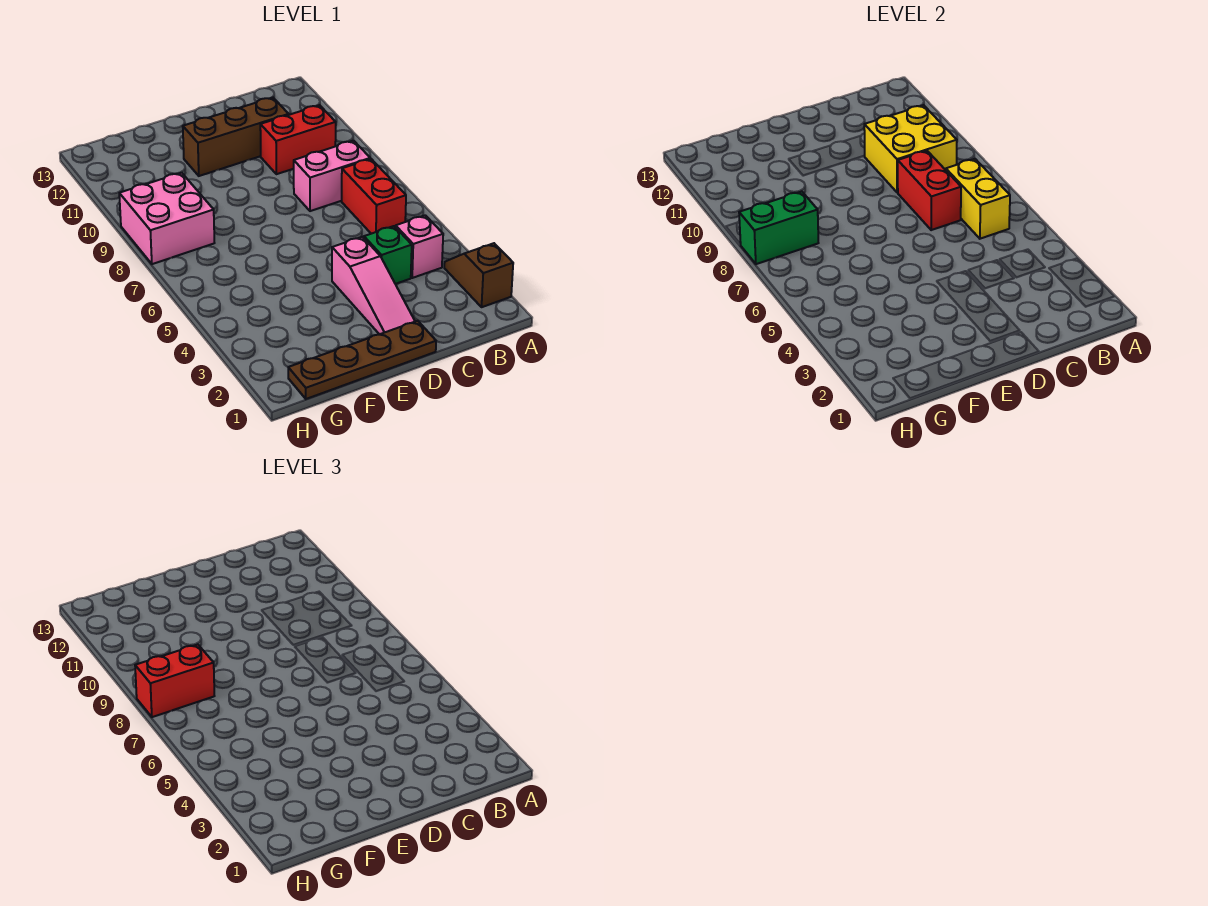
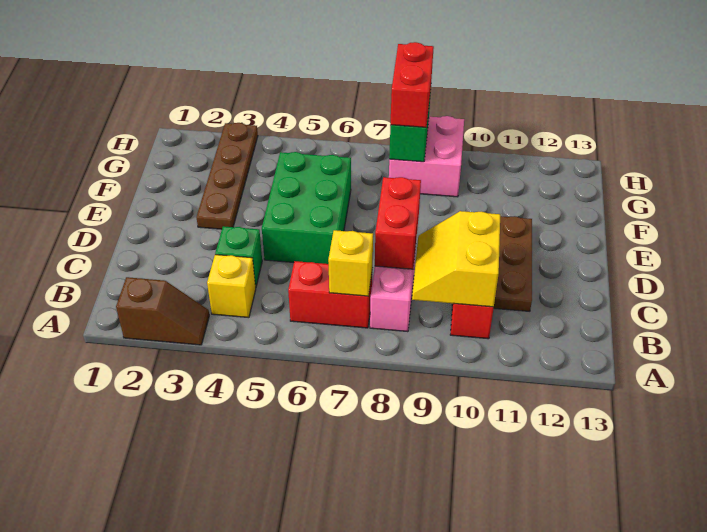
pink brick B4 level 1 -> yellow brick B4 level 1
yellow brick B6:B7 level 2 -> yellow brick B7 level 2
yellow brick B9:C10 level 2 -> yellow slope B9:C10 level 2 top 10
red brick C7:C8 level 2 -> red brick C8:D8 level 2
brown brick C11:E11 level 1 -> brown plate C11:E11 level 1
brown plate D1:G1 level 1 -> brown plate E3:H3 level 1
pink slope D2:D4 level 1 top 4 -> none
none -> green brick D5:F6 level 1

